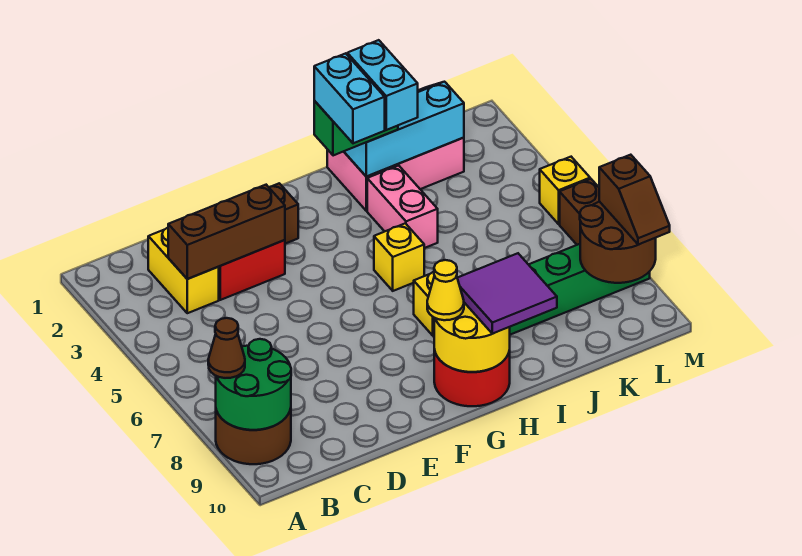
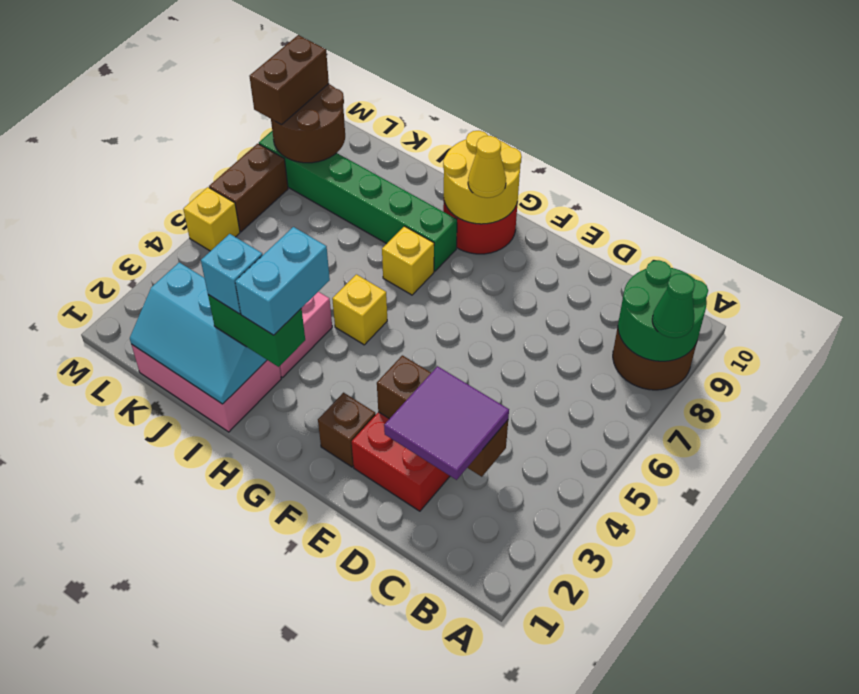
brown cone A8 level 3 -> green cone A8 level 3
yellow brick C2:C3 level 1 -> none
purple tile H9:I10 level 3 -> purple tile C2:D3 level 3
cyan brick I2:I3 level 4 -> cyan brick I2 level 4
brown slope M8:M9 level 3 top 8 -> brown brick M8:M9 level 3

